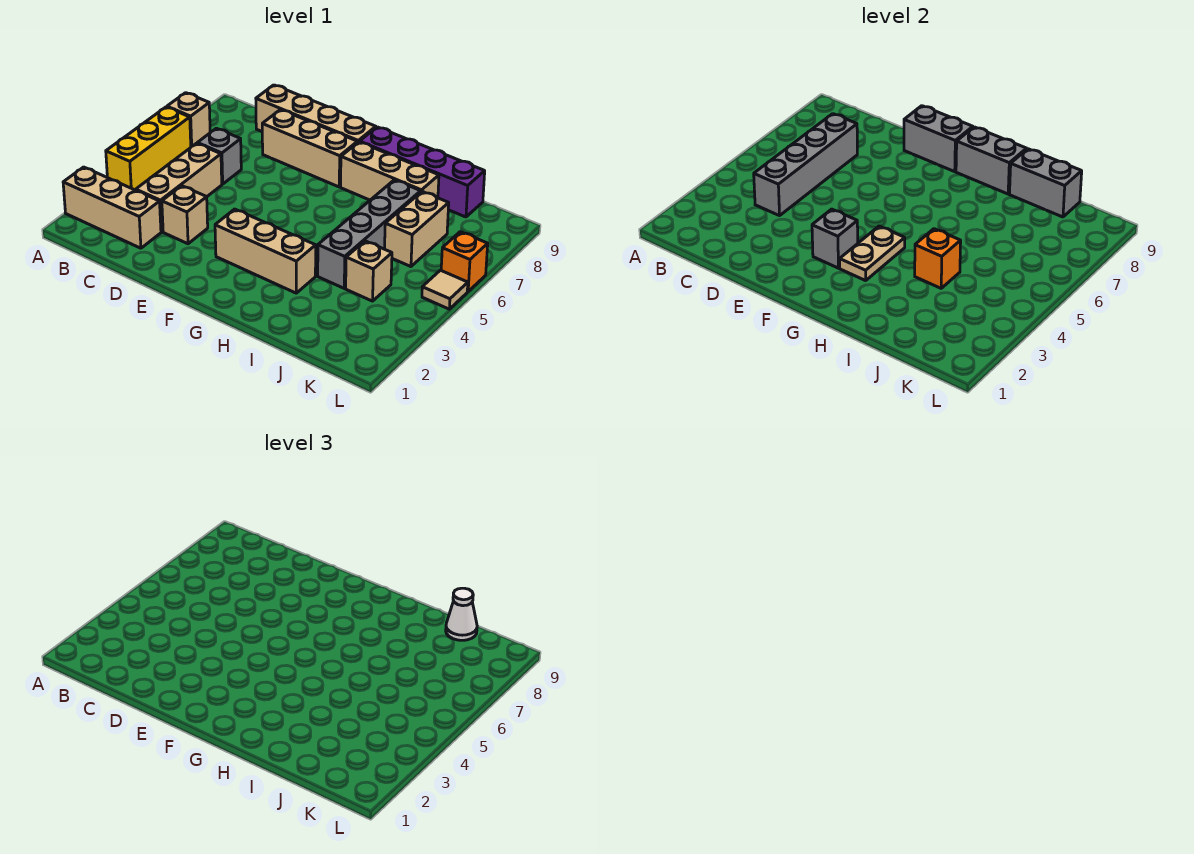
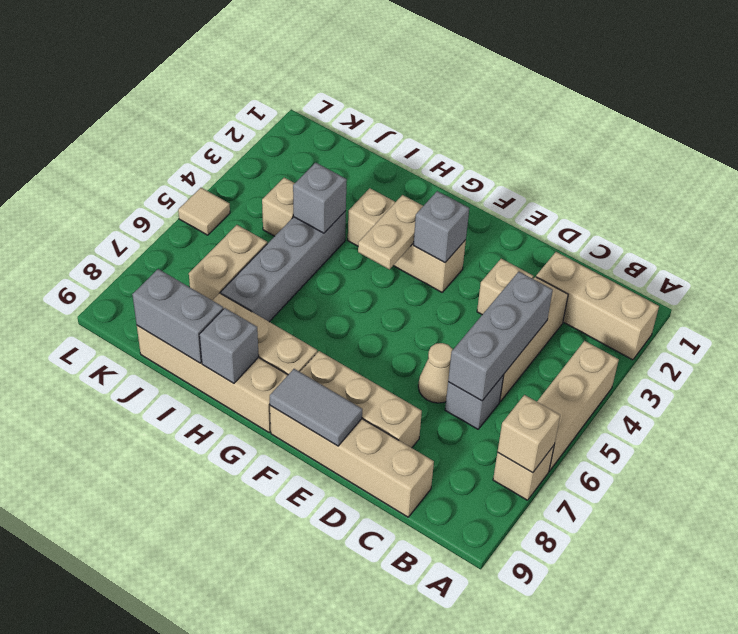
yellow brick A4:A6 level 1 -> tan brick A4:A6 level 1
none -> tan brick A7 level 2
grey brick C4:C7 level 2 -> grey brick C4:C6 level 2
none -> tan cone D6 level 1
grey brick E9:F9 level 2 -> grey tile E9:F9 level 2
purple brick G9:J9 level 1 -> tan brick G9:J9 level 1
grey brick G9:H9 level 2 -> grey brick H9 level 2
orange brick I4 level 2 -> grey brick I4 level 2
white cone J9 level 3 -> none
orange brick L6 level 1 -> none

